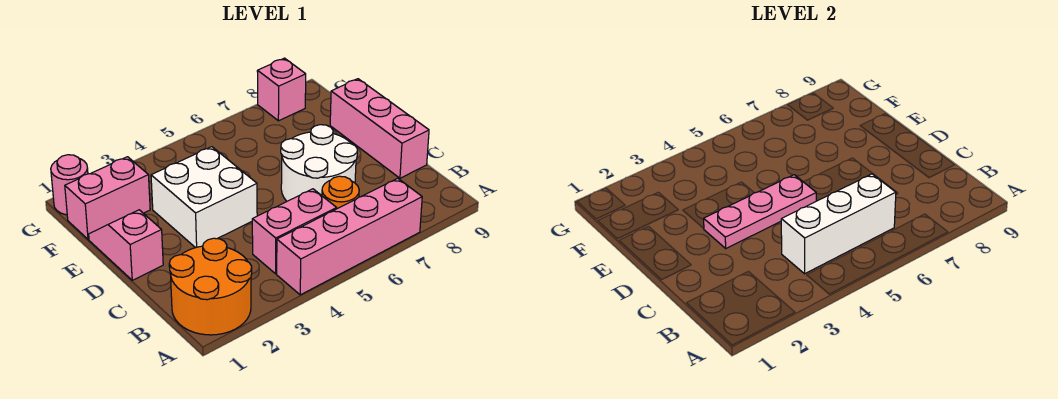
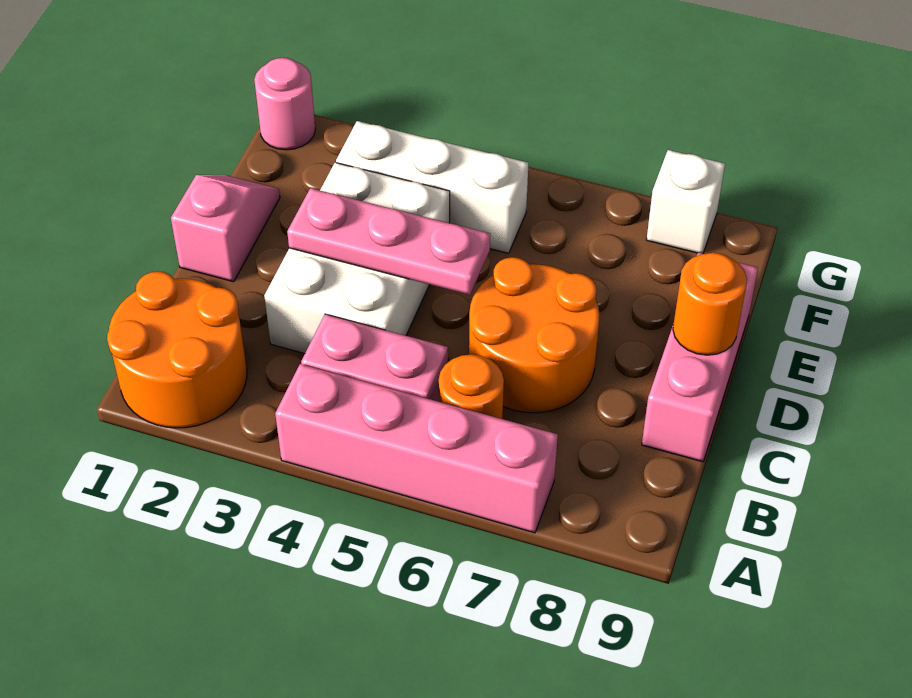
white brick B4:B6 level 2 -> white brick F3:F5 level 1
white round brick C6:D7 level 1 -> orange round brick C6:D7 level 1
white brick D3:E4 level 1 -> white brick C3:E4 level 1
none -> orange round brick D9 level 2
pink brick F1:F2 level 1 -> none
pink brick G8 level 1 -> white brick G8 level 1

